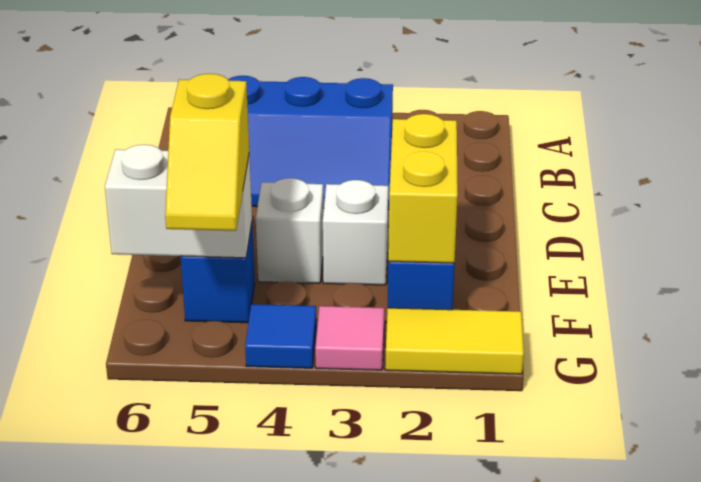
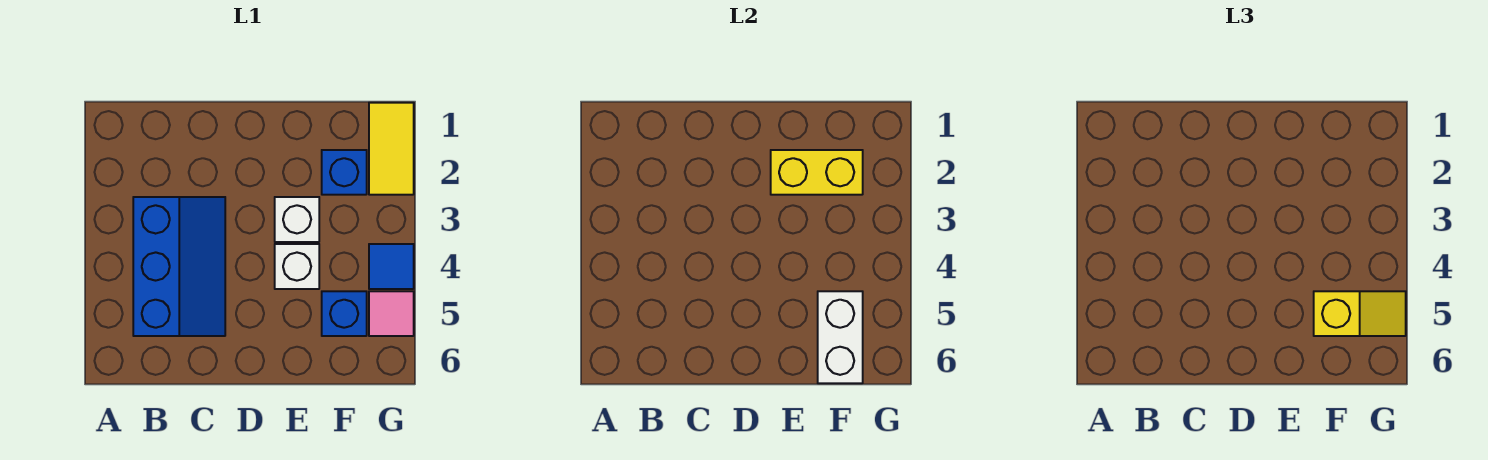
pink tile G3 level 1 -> pink tile G5 level 1

